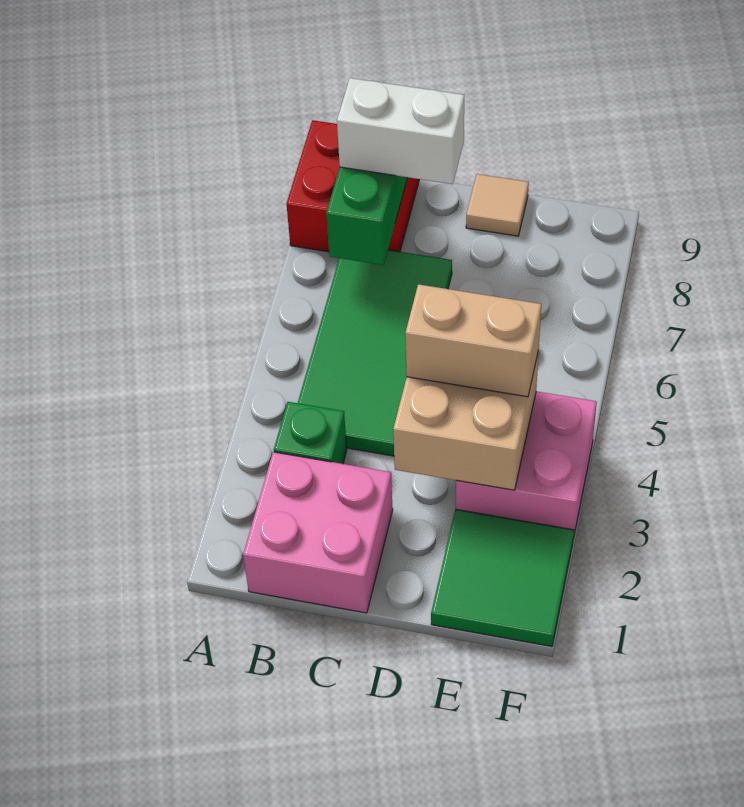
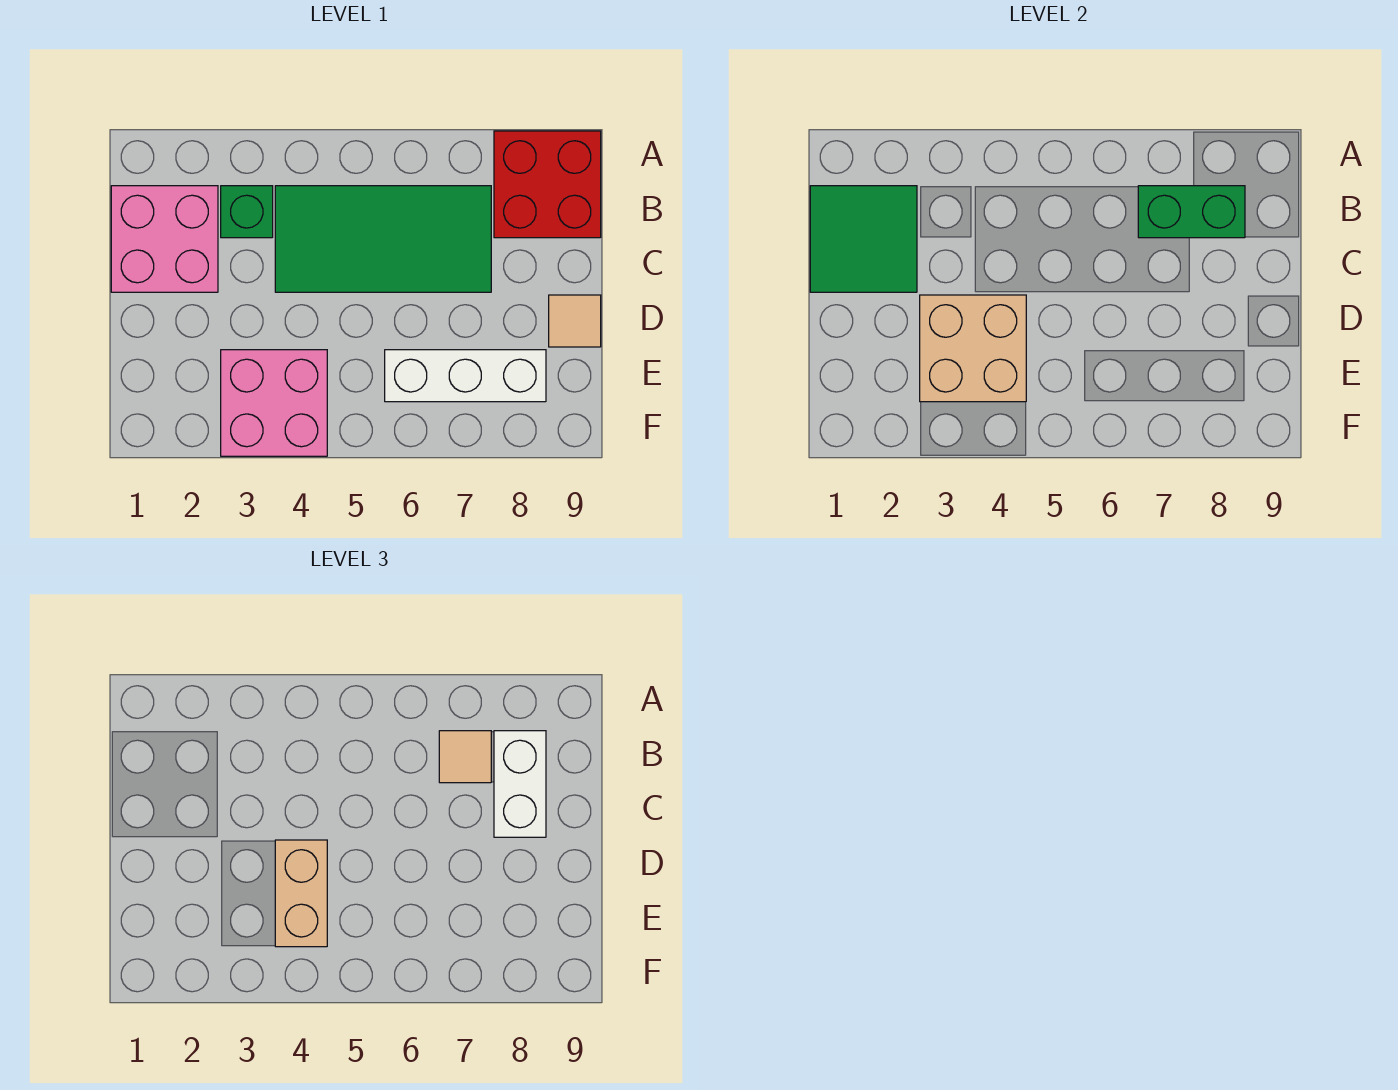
none -> tan tile B7 level 3
green tile E1:F2 level 1 -> green tile B1:C2 level 2
none -> white brick E6:E8 level 1

